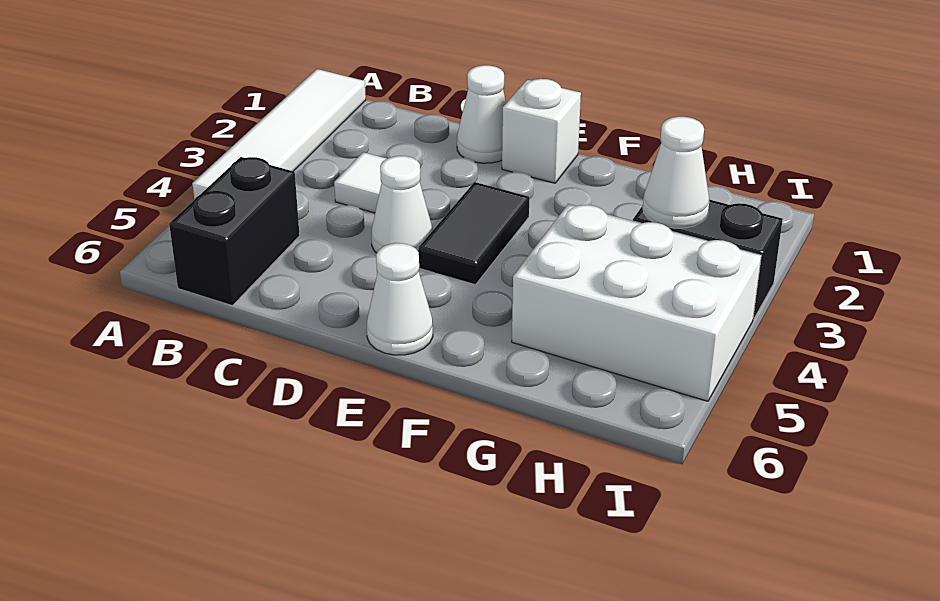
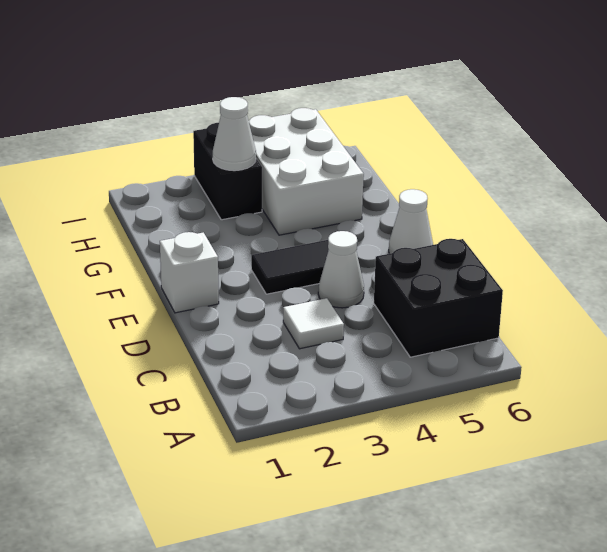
white tile A1:A4 level 1 -> none
black brick B5:B6 level 1 -> black brick B5:C6 level 1
white cone D1 level 1 -> none

